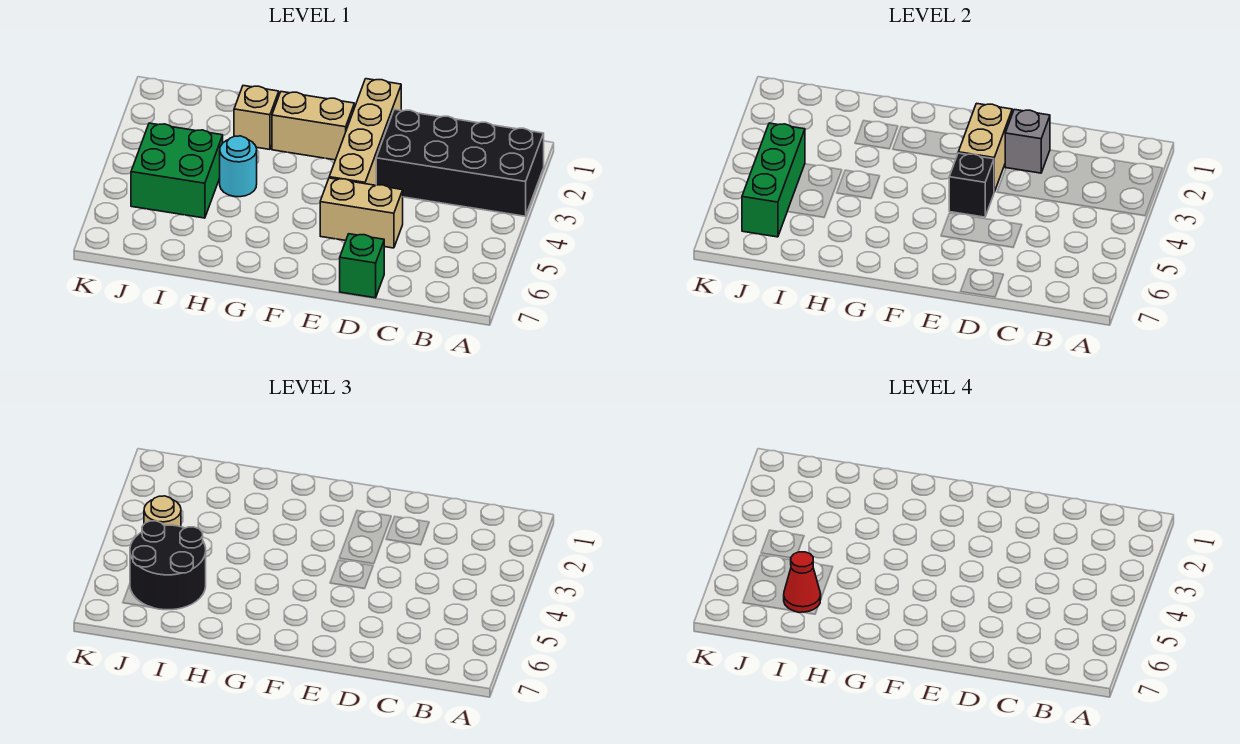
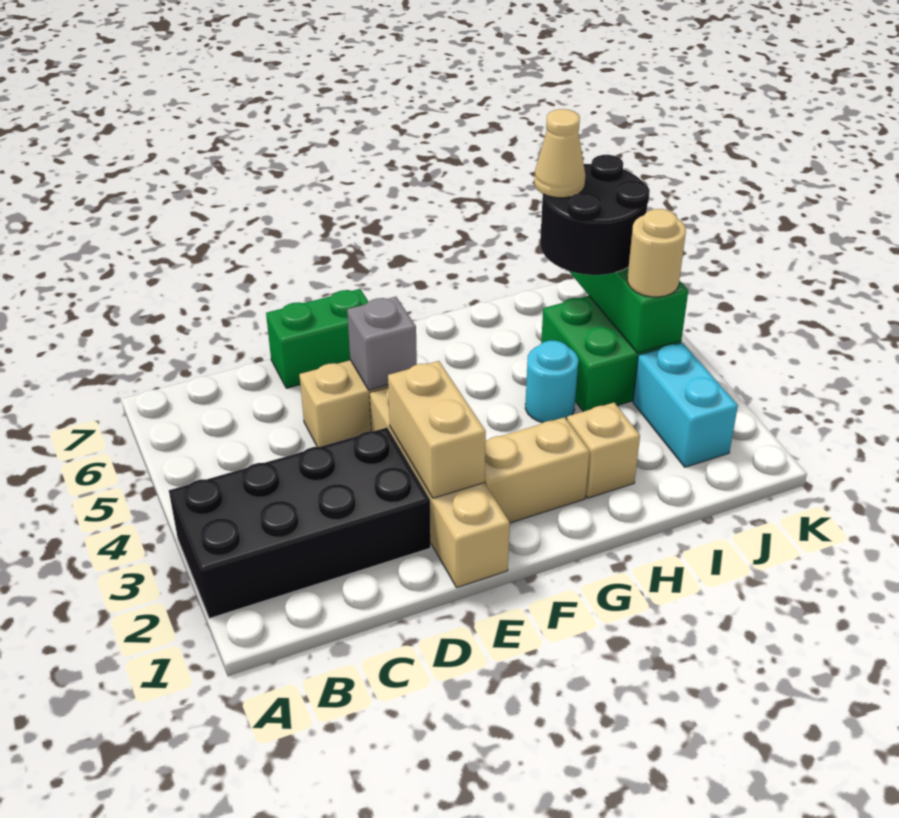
grey brick D2 level 2 -> grey brick E5 level 2
green brick D7 level 1 -> green brick D7:E7 level 1
black brick E4 level 2 -> none
red cone I6 level 4 -> tan cone I6 level 4
none -> cyan brick J2:J3 level 1

